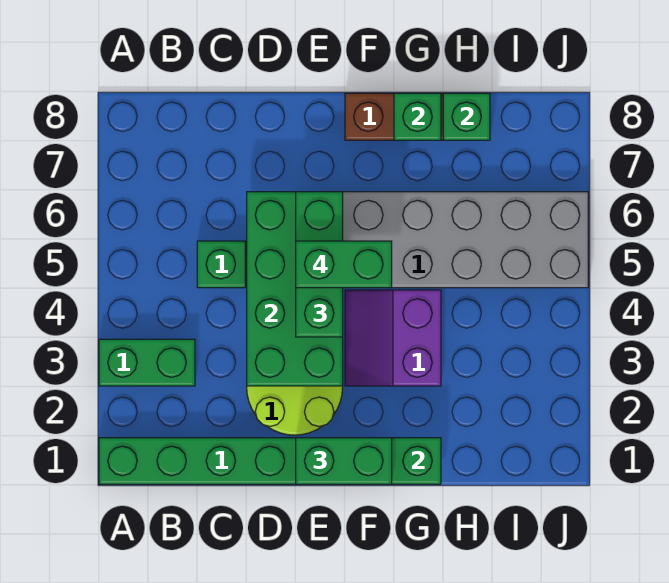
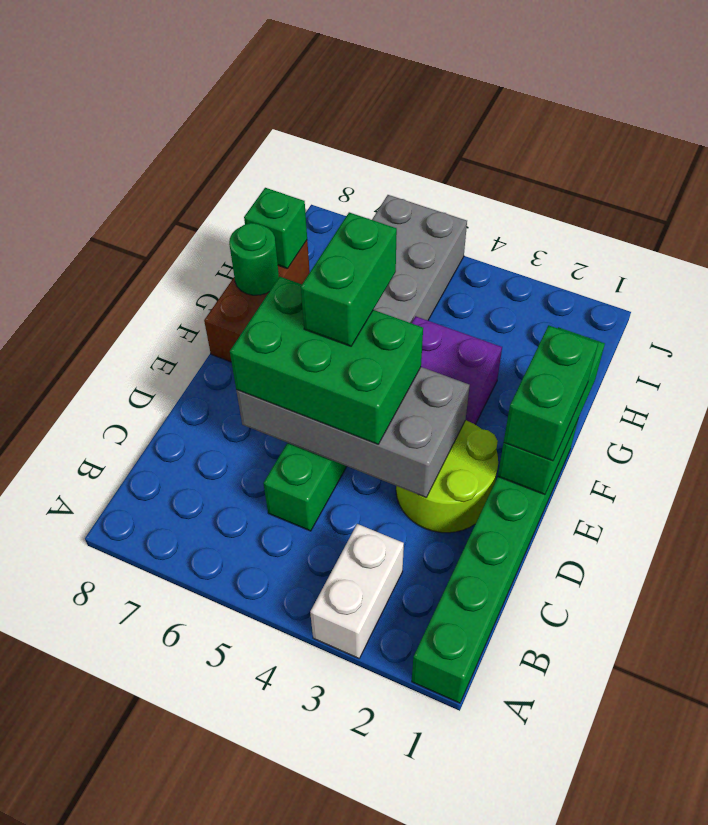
green brick A3:B3 level 1 -> white brick A3:B3 level 1
green brick D3:E6 level 2 -> grey brick D3:E6 level 2
green brick E4:E6 level 3 -> green brick D4:E6 level 3
green brick G8 level 2 -> green round brick G8 level 2

